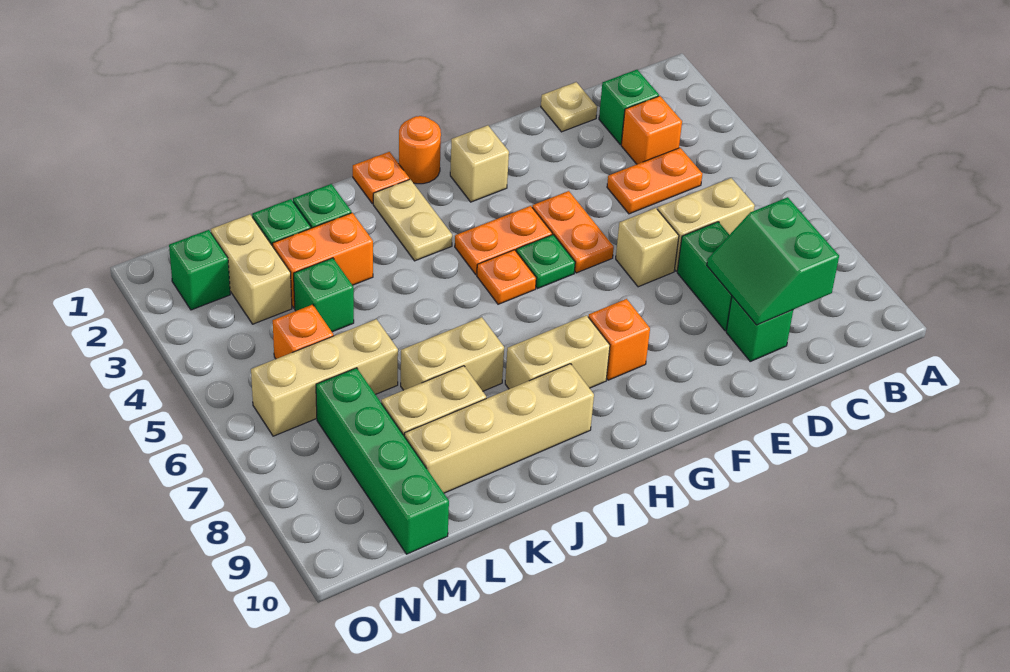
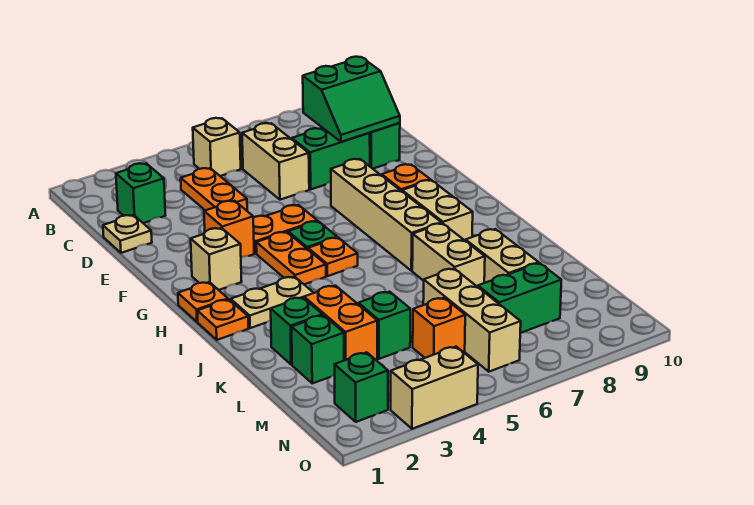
orange brick C3 level 1 -> orange brick F3 level 1
tan brick E6 level 1 -> tan brick B5 level 1
orange round brick H1 level 1 -> orange plate H1 level 1
tan brick I9:L9 level 1 -> tan brick F7:I7 level 1
tan brick M2:M3 level 1 -> tan brick O3:O4 level 1
green brick M7:M10 level 1 -> green brick M7:M8 level 1

